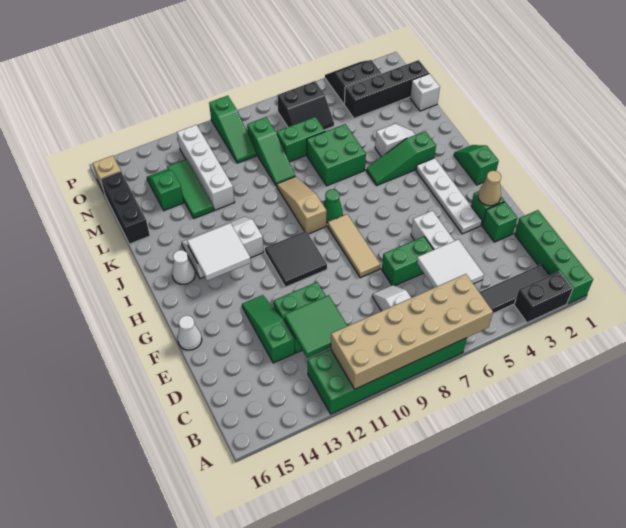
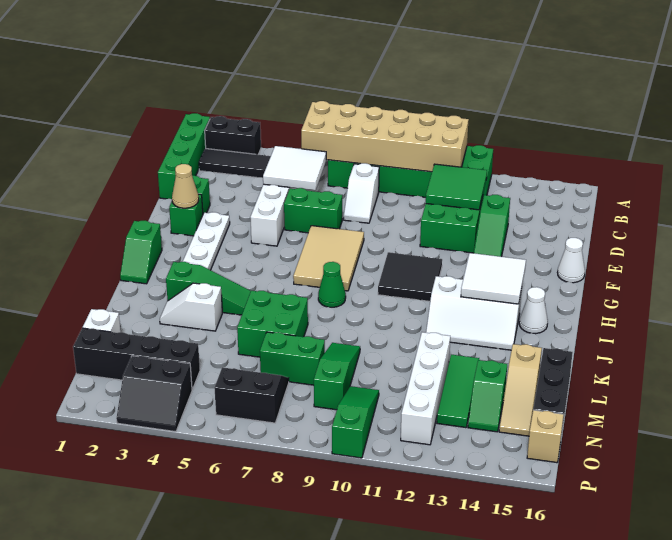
tan tile F8:H8 level 1 -> tan tile F7:H8 level 1
tan slope I9:K9 level 1 top I -> tan slope L15:N15 level 1 top L

